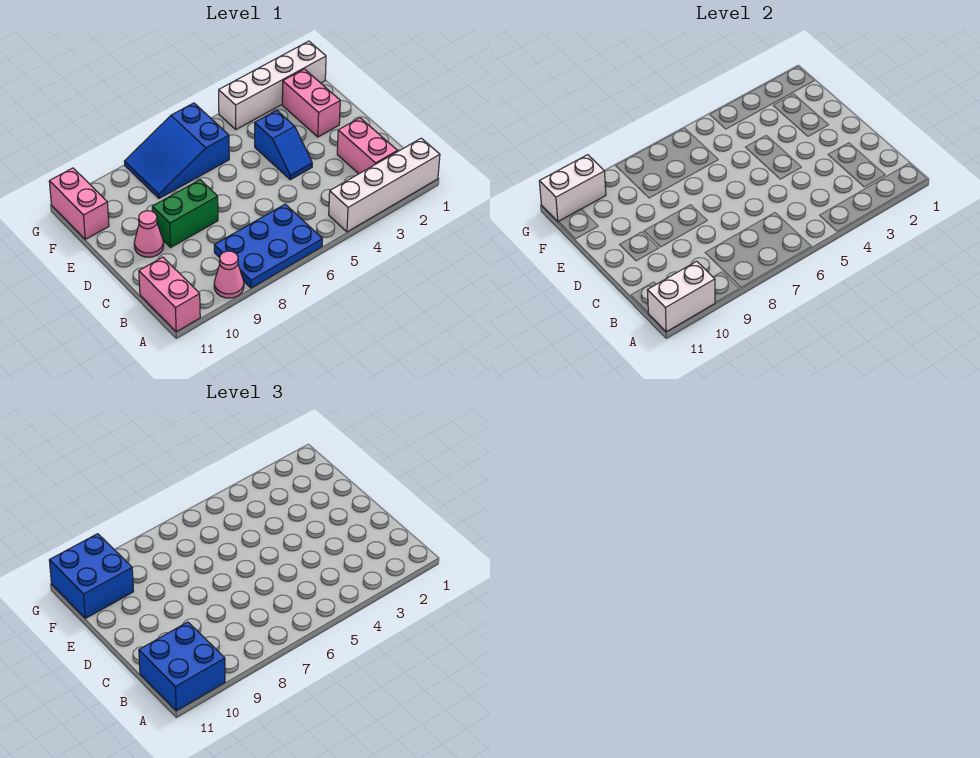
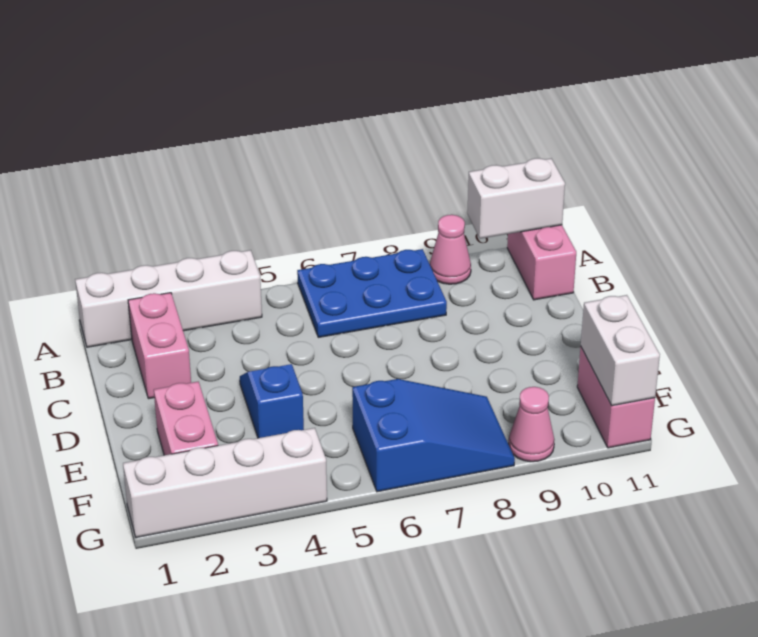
blue brick A10:B11 level 3 -> none
green brick D8:D9 level 1 -> none
pink cone D10 level 1 -> pink cone G9 level 1
blue brick F10:G11 level 3 -> none
white brick G10:G11 level 2 -> white brick F11:G11 level 2

